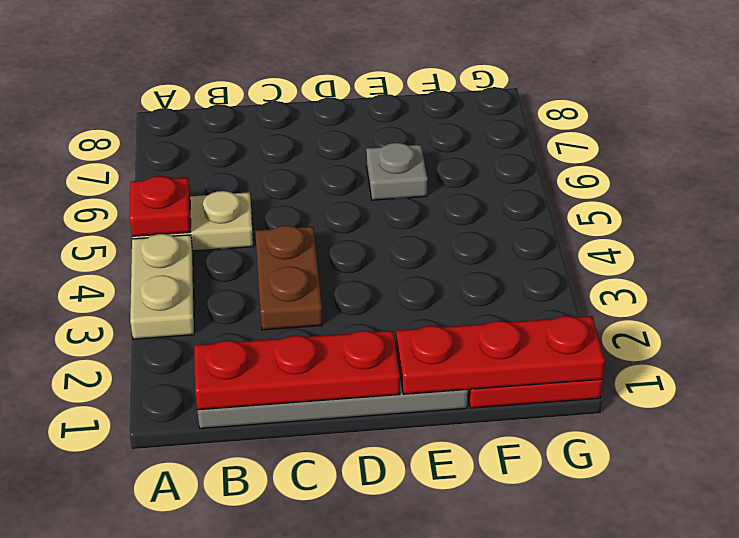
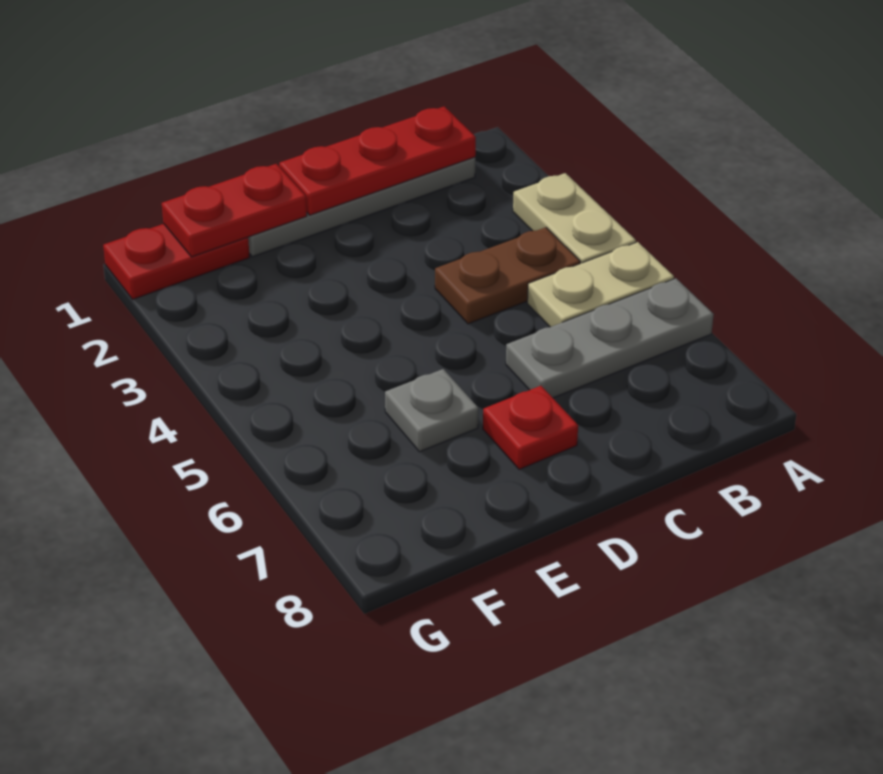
red plate A5 level 2 -> red plate D7 level 1
none -> grey plate A6:C6 level 1
brown plate C3:C4 level 1 -> brown plate B4:C4 level 1
red plate E1:G1 level 2 -> red plate E1:F1 level 2

